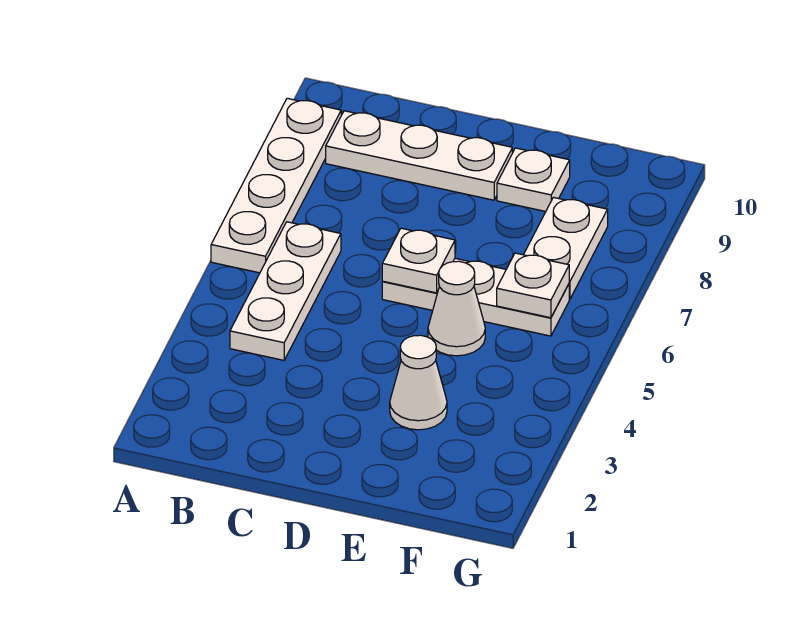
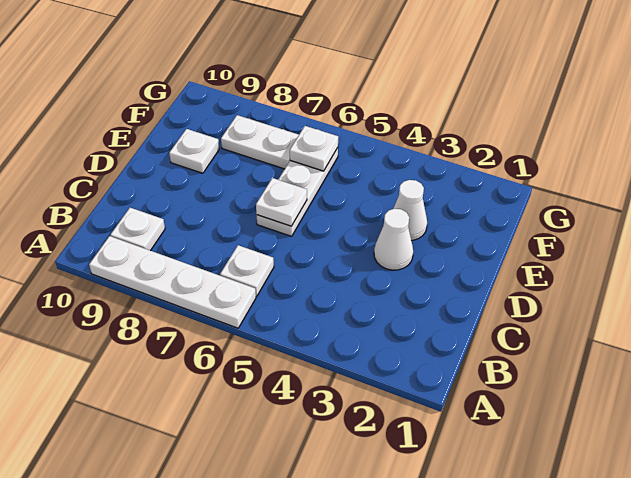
white plate B4:B6 level 1 -> white plate B6 level 1
white plate B9:D9 level 1 -> white plate B9 level 1
white cone E5 level 1 -> white cone D3 level 1

